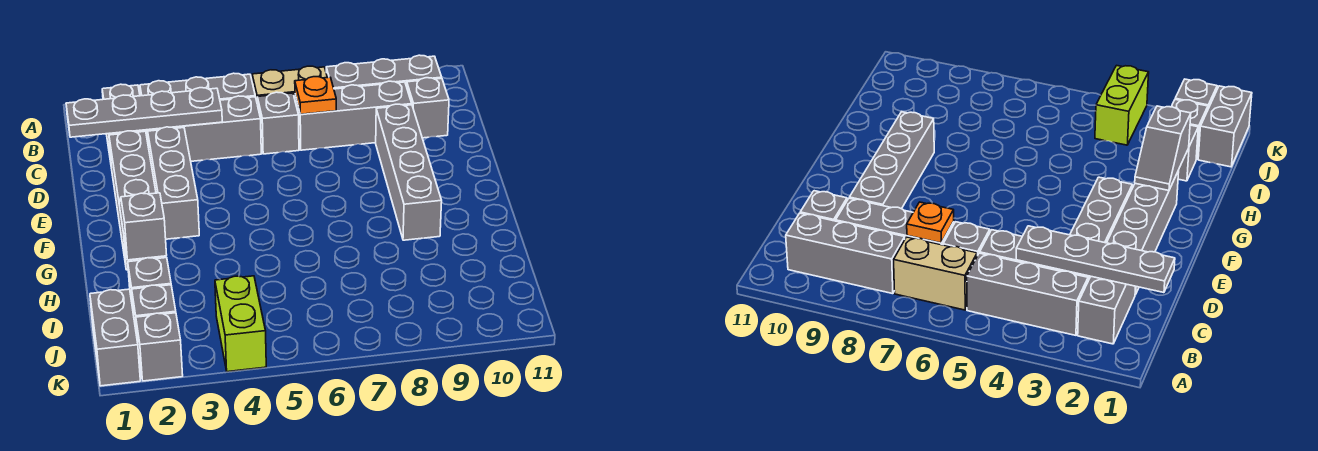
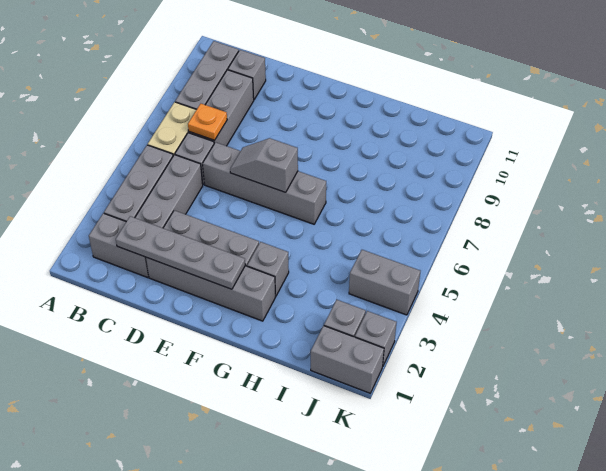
grey plate C1:C4 level 2 -> grey plate C2:F2 level 2
grey brick D9:G9 level 1 -> grey brick D6:G6 level 1
grey slope G2:H2 level 2 top H -> grey slope E6:F6 level 2 top F
grey brick I2 level 1 -> grey brick G3 level 1
lime brick J4:K4 level 1 -> grey brick J4:K4 level 1

